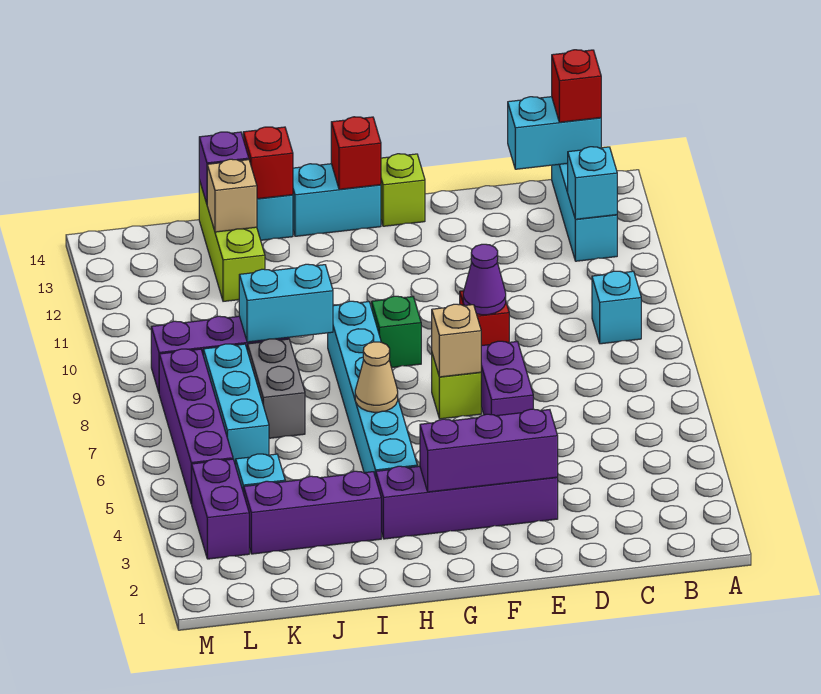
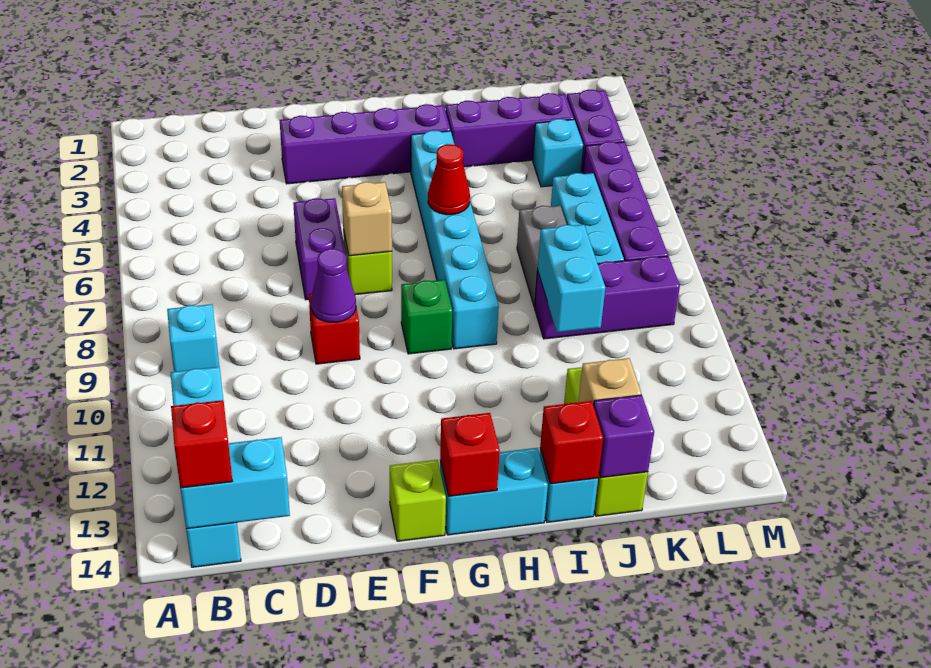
purple brick E3:G3 level 2 -> none
tan cone H6 level 2 -> red cone H6 level 2
cyan brick I9:J9 level 2 -> cyan brick J9:J10 level 2

